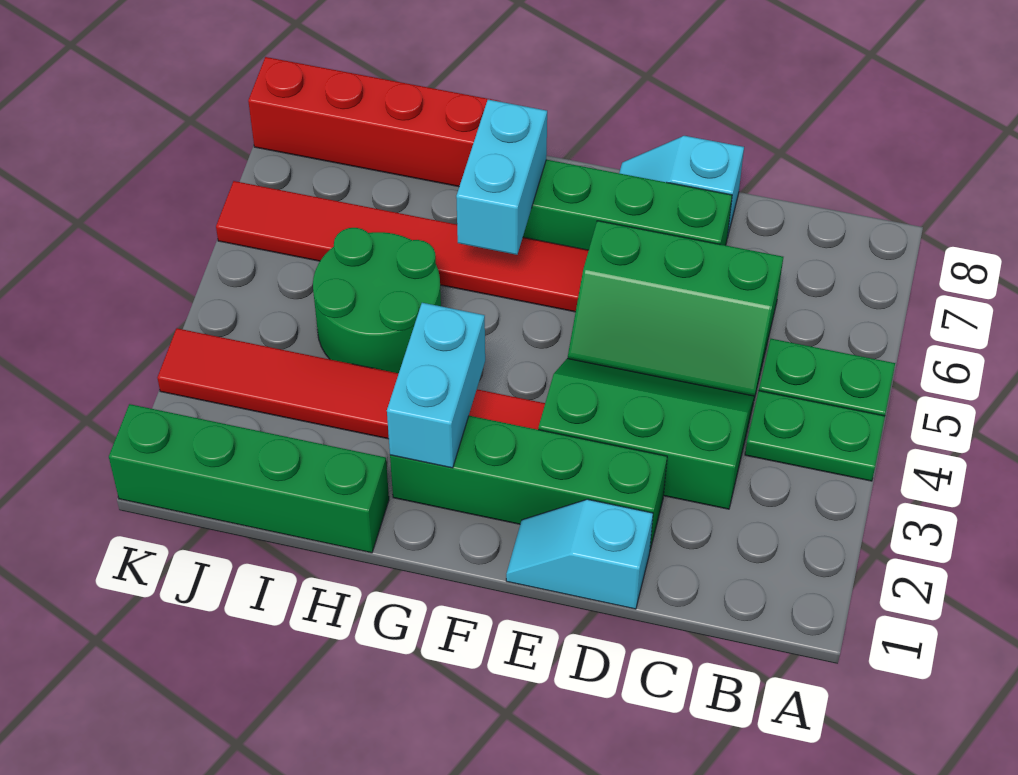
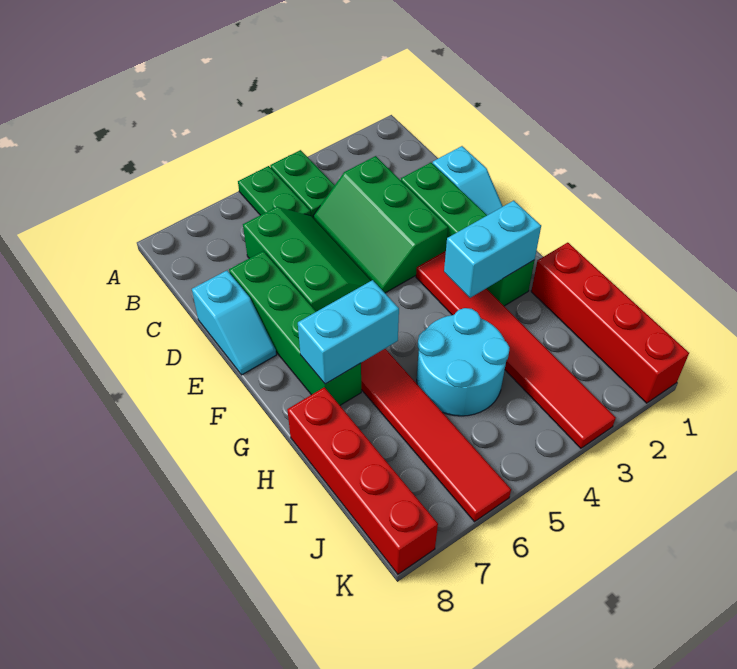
green brick H1:K1 level 1 -> red brick H1:K1 level 1
green round brick H4:I5 level 1 -> cyan round brick H4:I5 level 1

